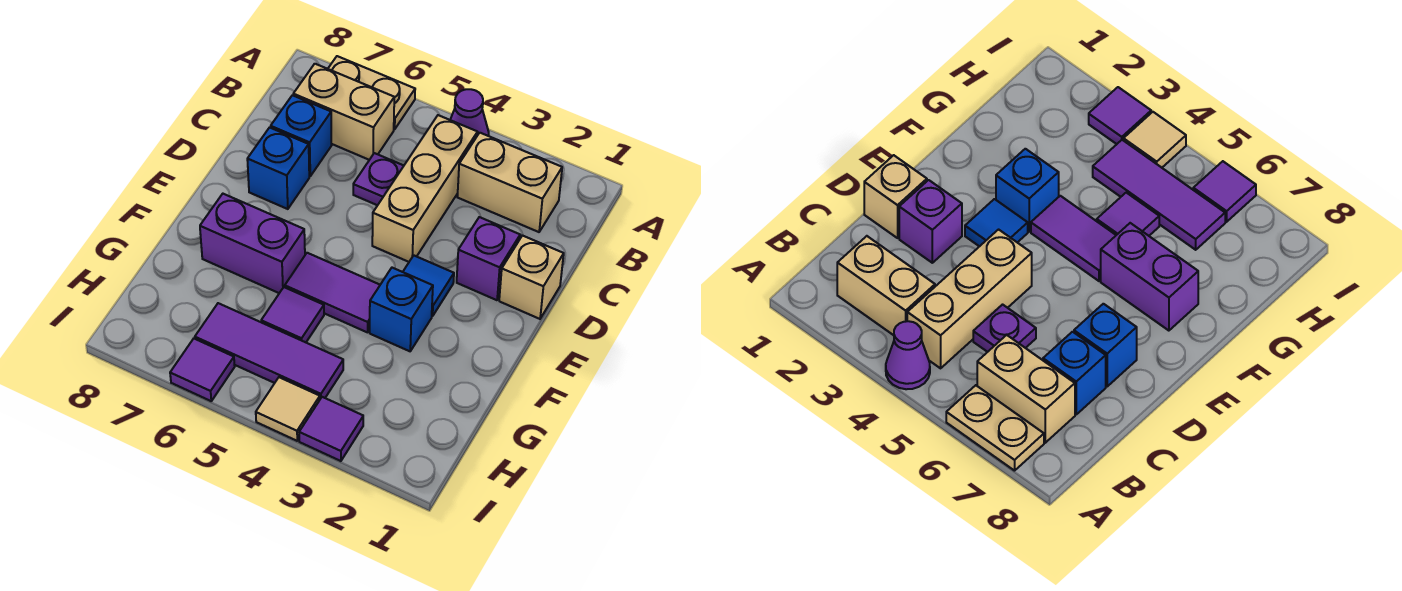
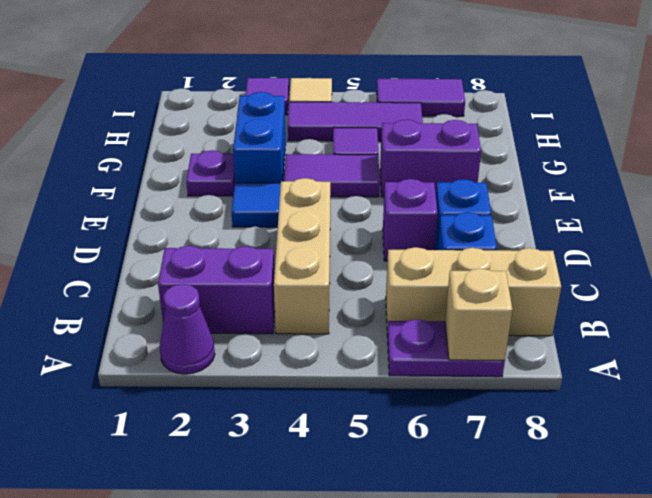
purple cone A4 level 1 -> purple cone A2 level 1
tan plate A6:A7 level 1 -> purple plate A6:A7 level 1
tan brick B2:B3 level 1 -> purple brick B2:B3 level 1
tan brick B6:B7 level 1 -> tan brick B6:B8 level 1
purple plate C5 level 1 -> purple plate F2 level 1
tan brick D1 level 1 -> tan brick A7 level 2
purple brick D2 level 1 -> purple brick D6 level 1
blue brick F3 level 1 -> blue brick F3:G3 level 1
purple tile I6 level 1 -> purple tile I6:I7 level 1

